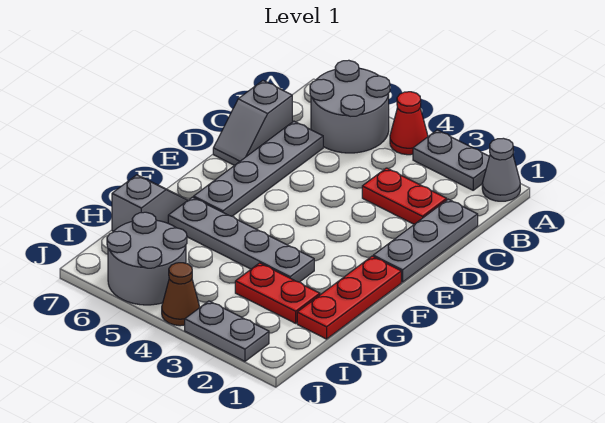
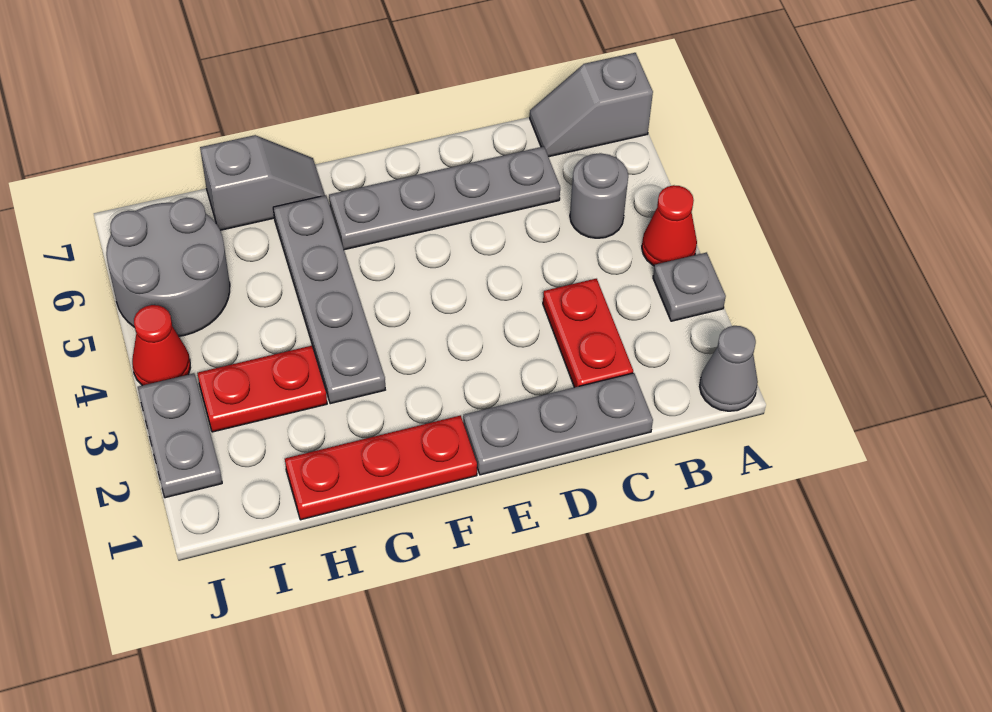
grey plate A2:A3 level 1 -> grey plate A3 level 1
grey round brick A5:B6 level 1 -> grey round brick B5 level 1
grey slope C7:D7 level 1 top C -> grey slope A7:B7 level 1 top A
red plate H2:H3 level 1 -> red plate H3:I3 level 1
brown cone J4 level 1 -> red cone J4 level 1

